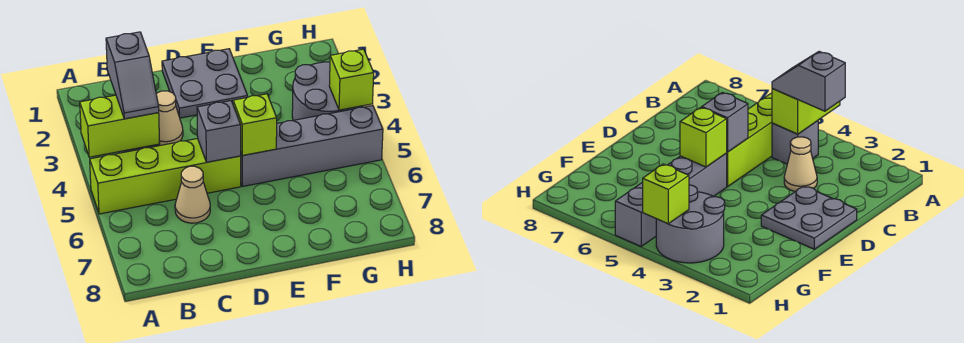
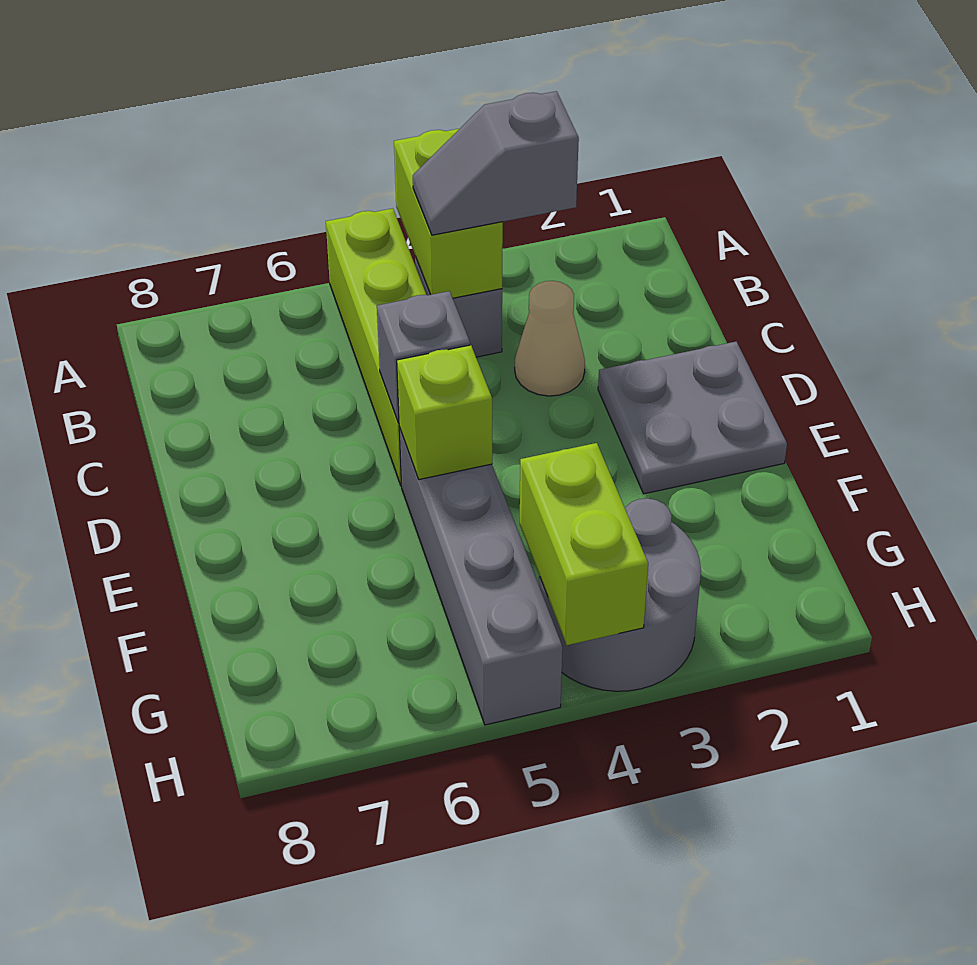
tan cone C6 level 1 -> none
lime brick H4 level 2 -> lime brick G4:H4 level 2

